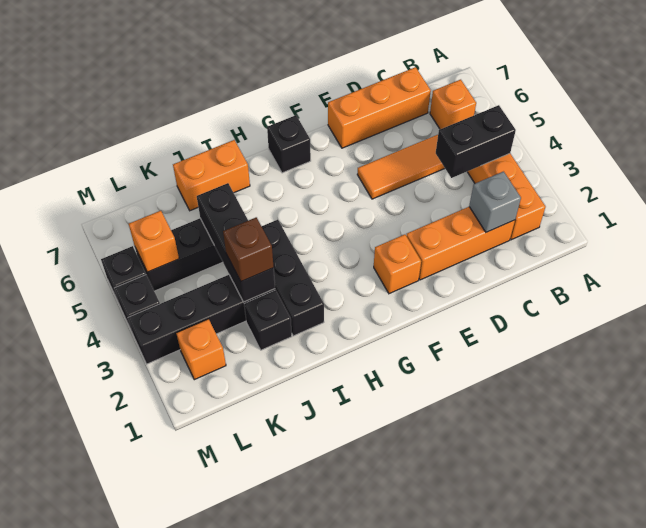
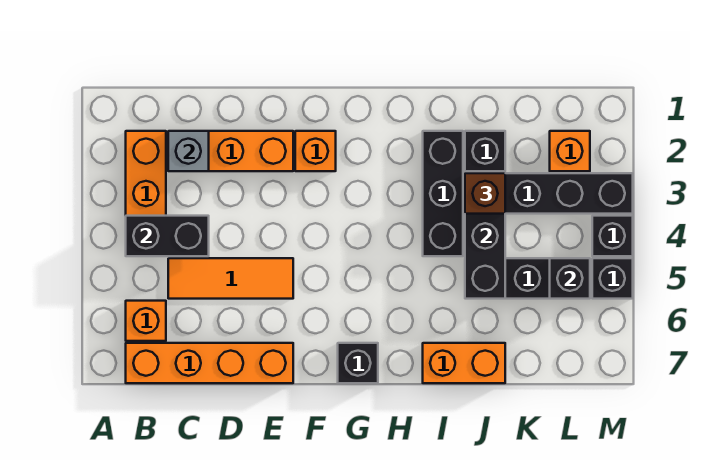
orange brick C7:E7 level 1 -> orange brick B7:E7 level 1
orange brick L5 level 2 -> black brick L5 level 2

